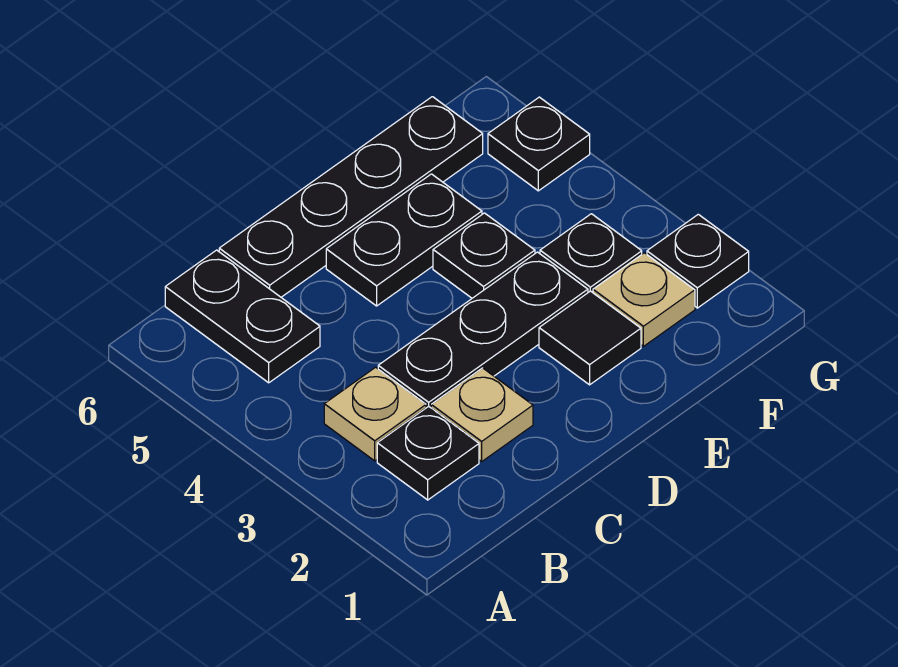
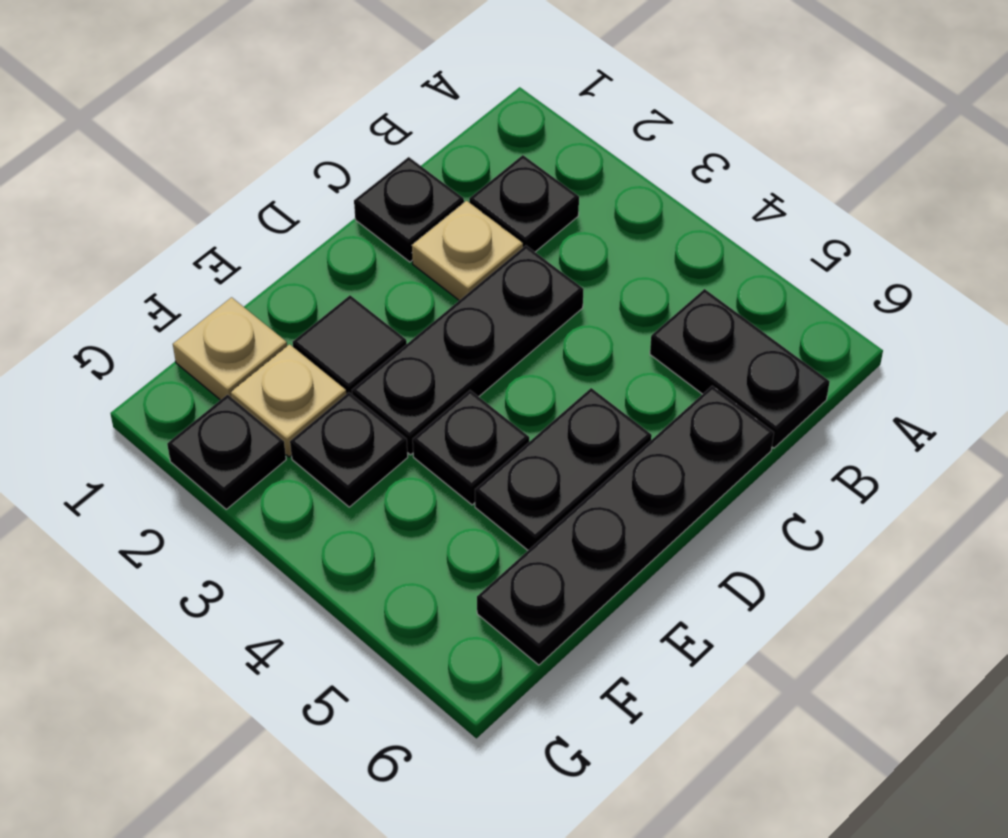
tan plate B3 level 1 -> tan plate F1 level 1
black plate G5 level 1 -> black plate C1 level 1

